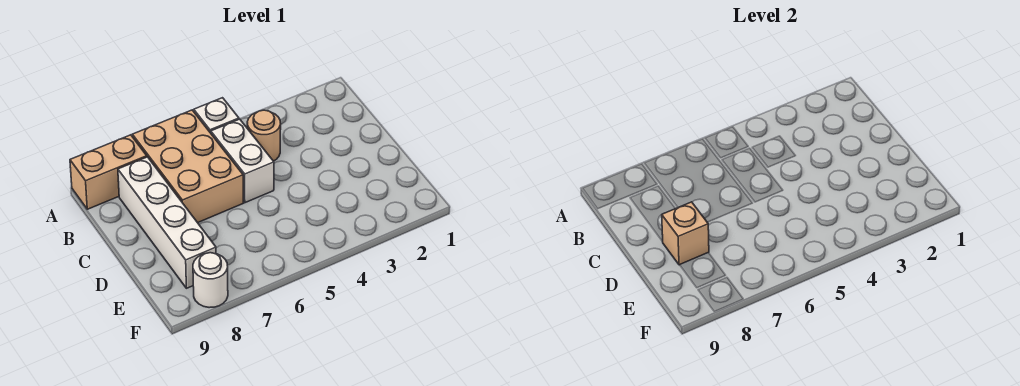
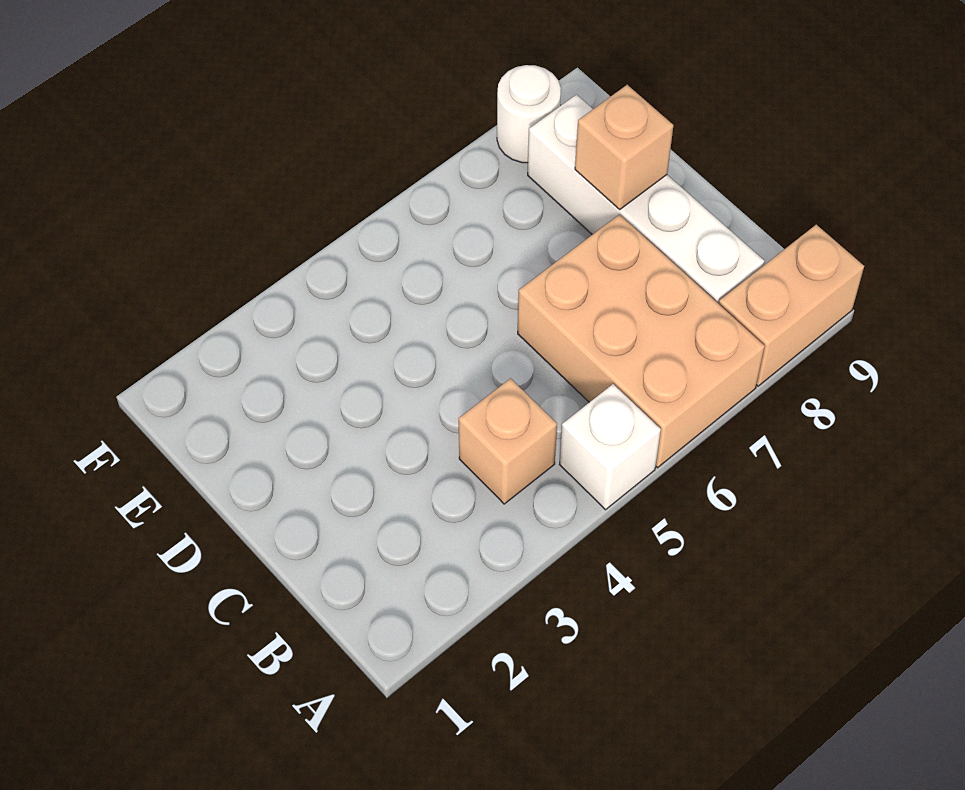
tan round brick B4 level 1 -> tan brick B4 level 1
white brick B5:C5 level 1 -> none

